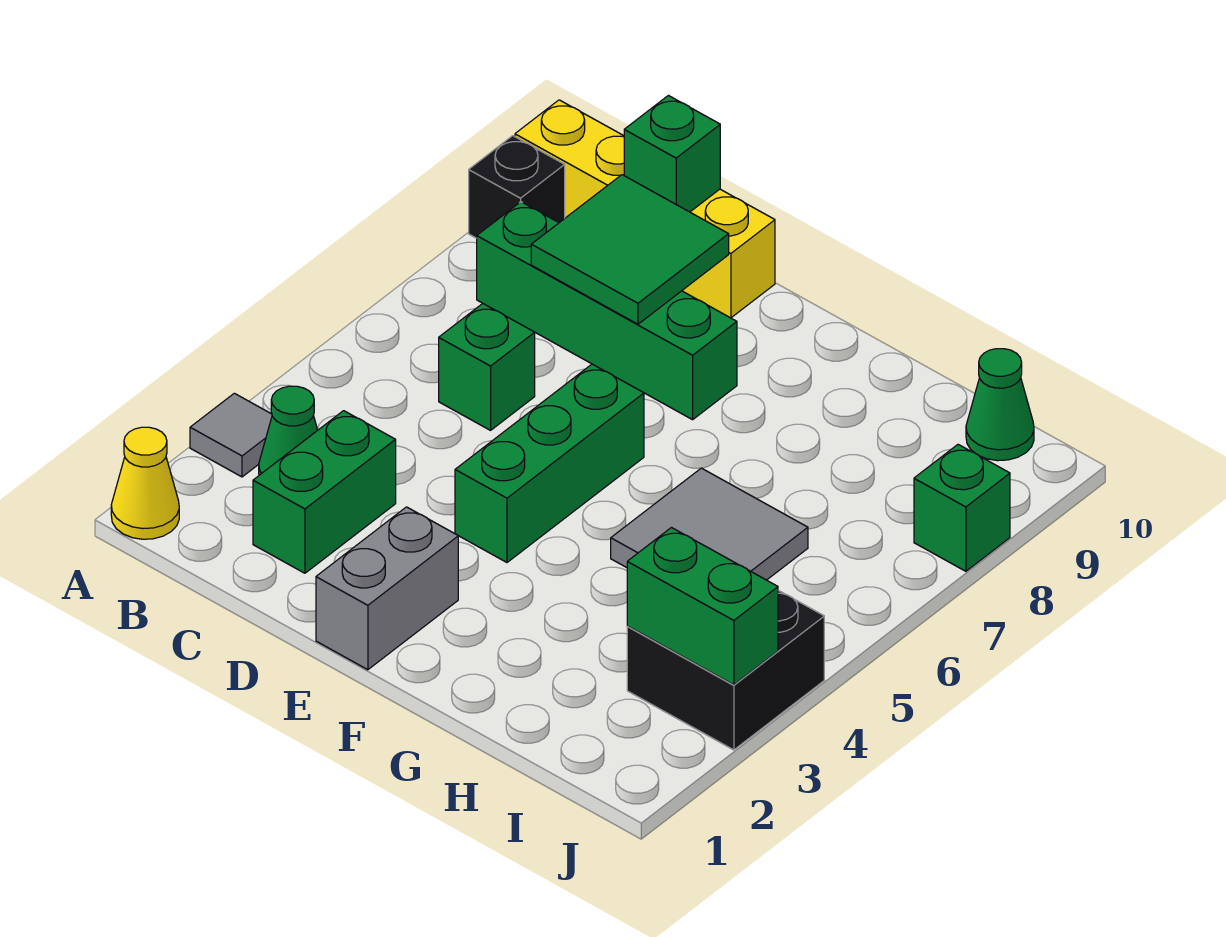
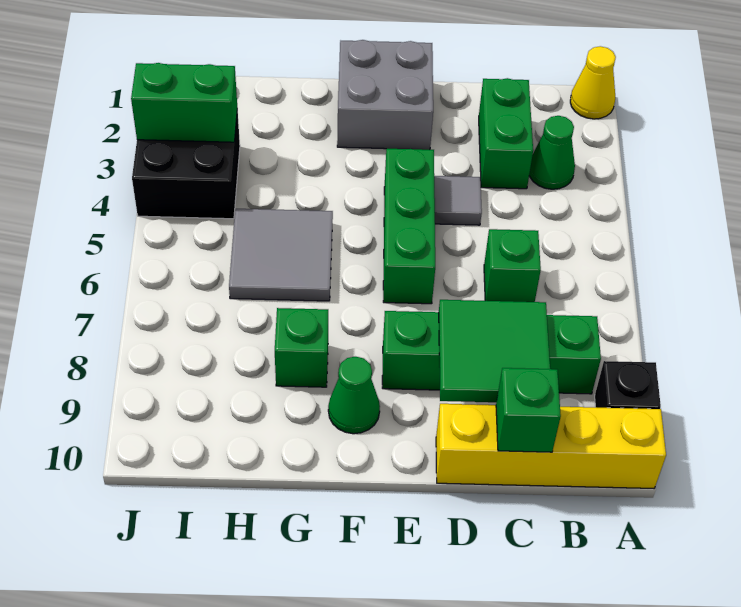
grey tile A3 level 1 -> grey tile D4 level 1
grey brick E1:E2 level 1 -> grey brick E1:F2 level 1
green cone I10 level 1 -> green cone F9 level 1
green brick J8 level 1 -> green brick G8 level 1

